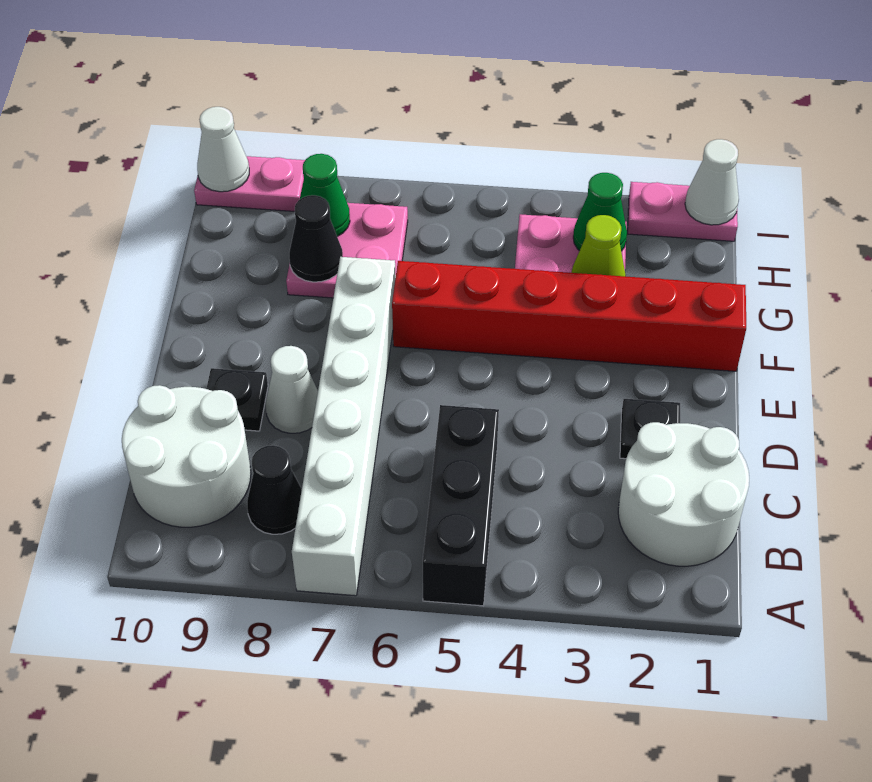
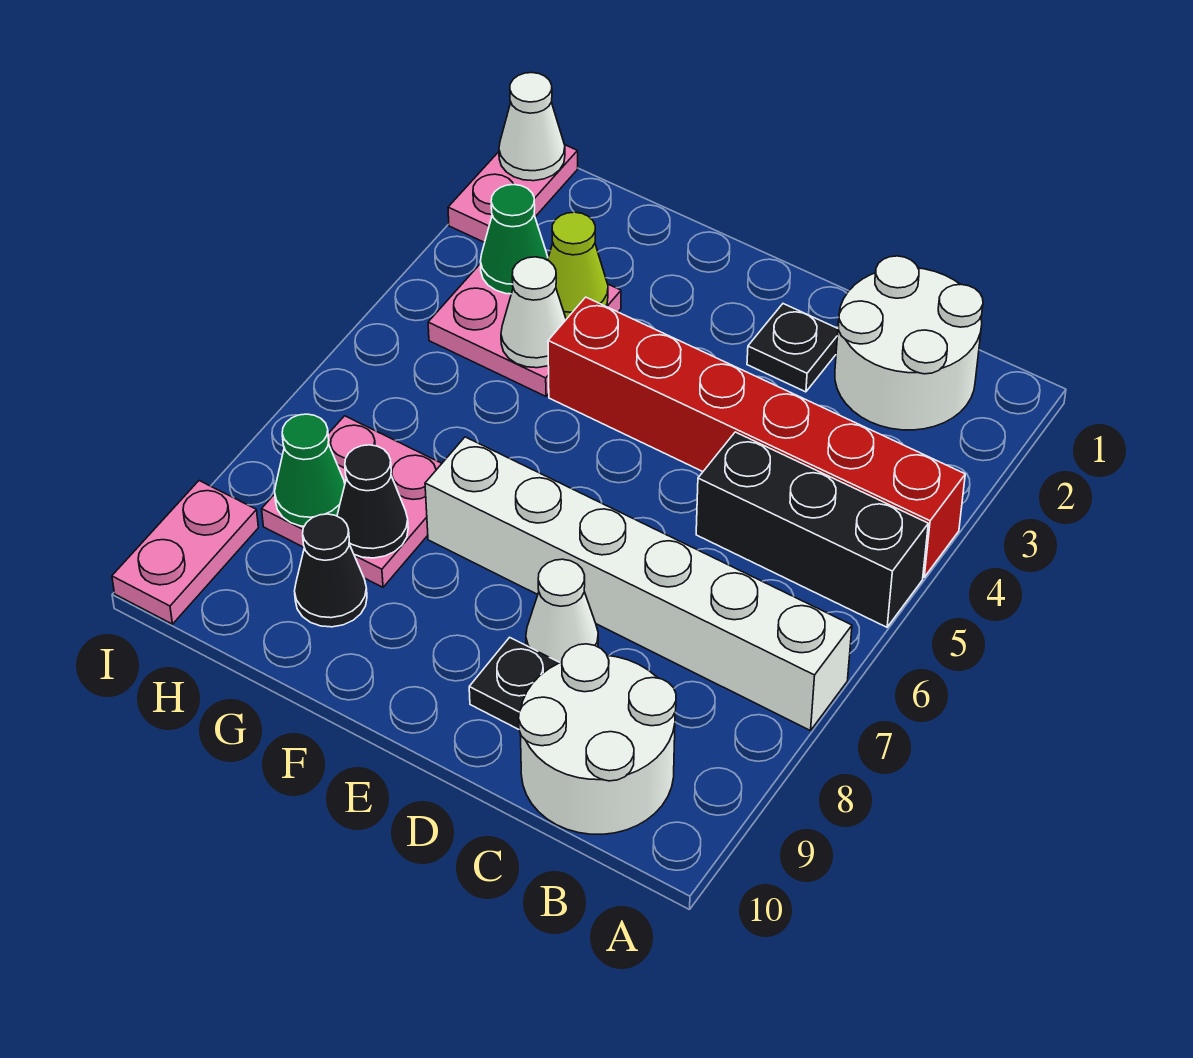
black cone B8 level 1 -> black cone G9 level 1
red brick F1:F6 level 1 -> red brick A4:F4 level 1
white cone I10 level 2 -> white cone G4 level 2

